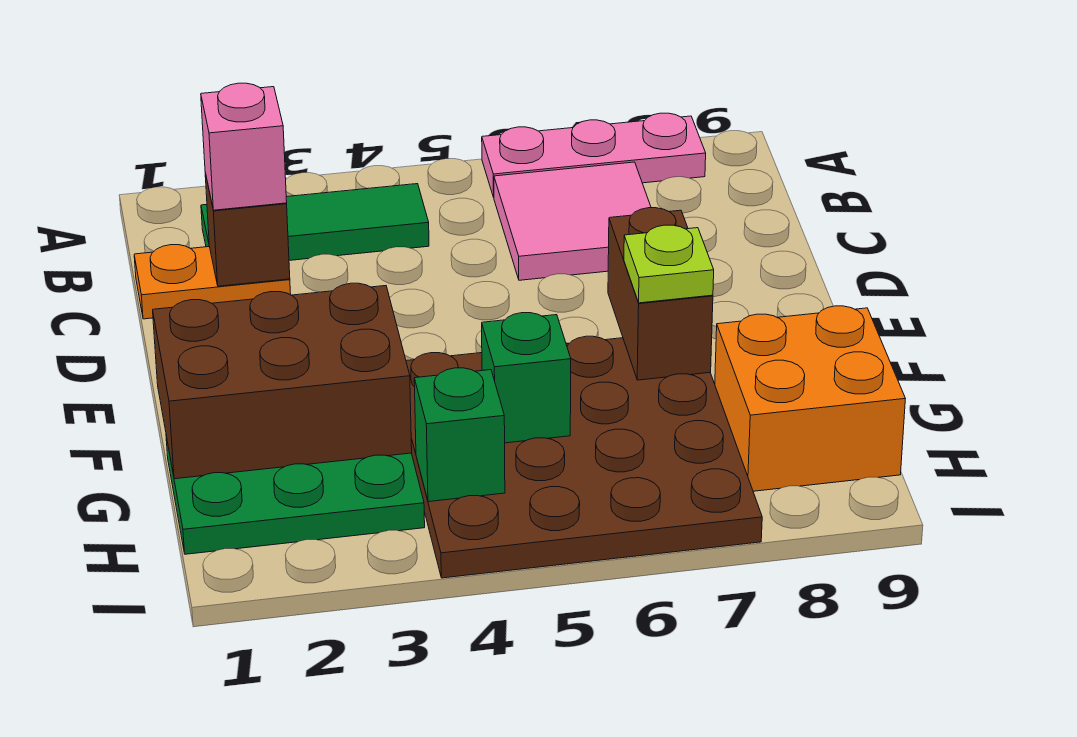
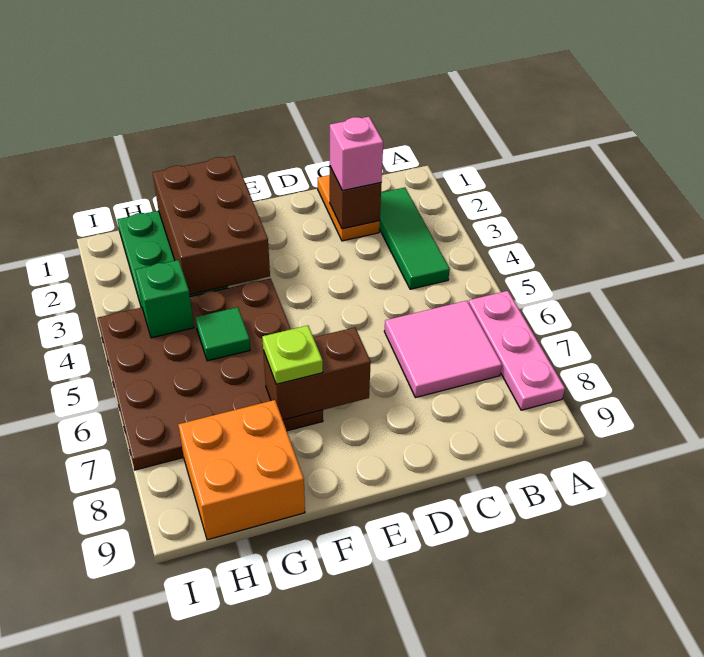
green brick G5 level 2 -> green tile G5 level 2

